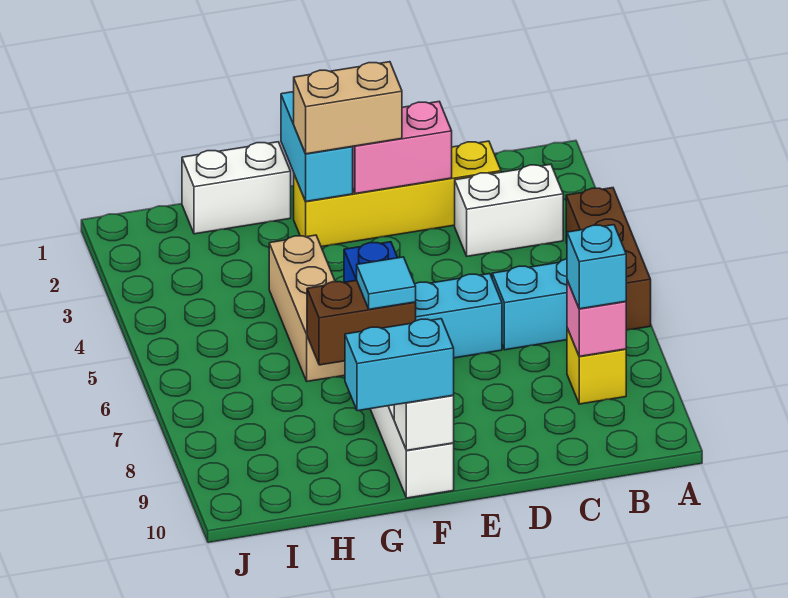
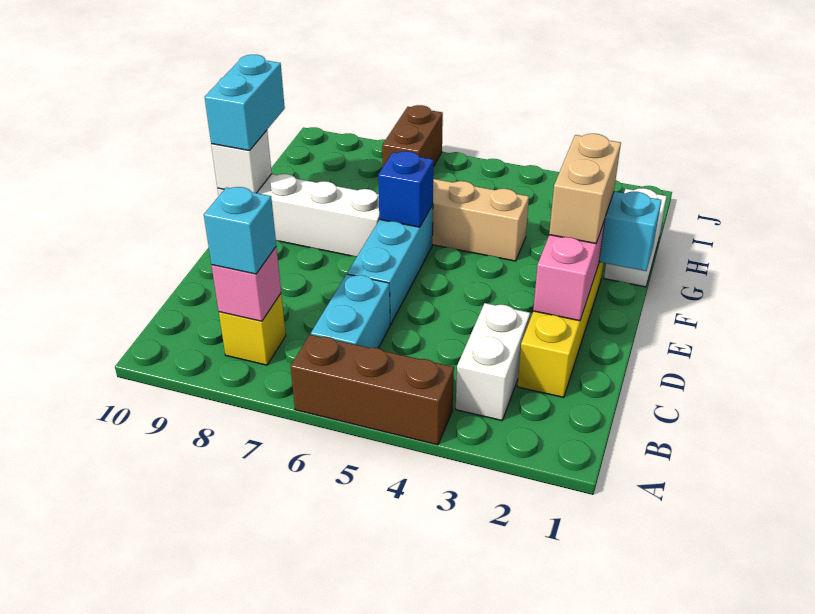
brown brick F7:G7 level 2 -> brown brick I7:J7 level 1
cyan tile F7 level 3 -> none

